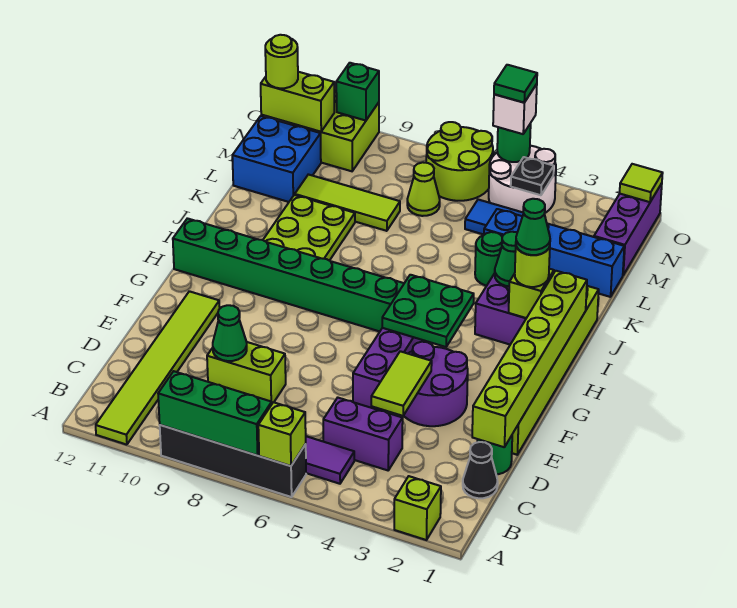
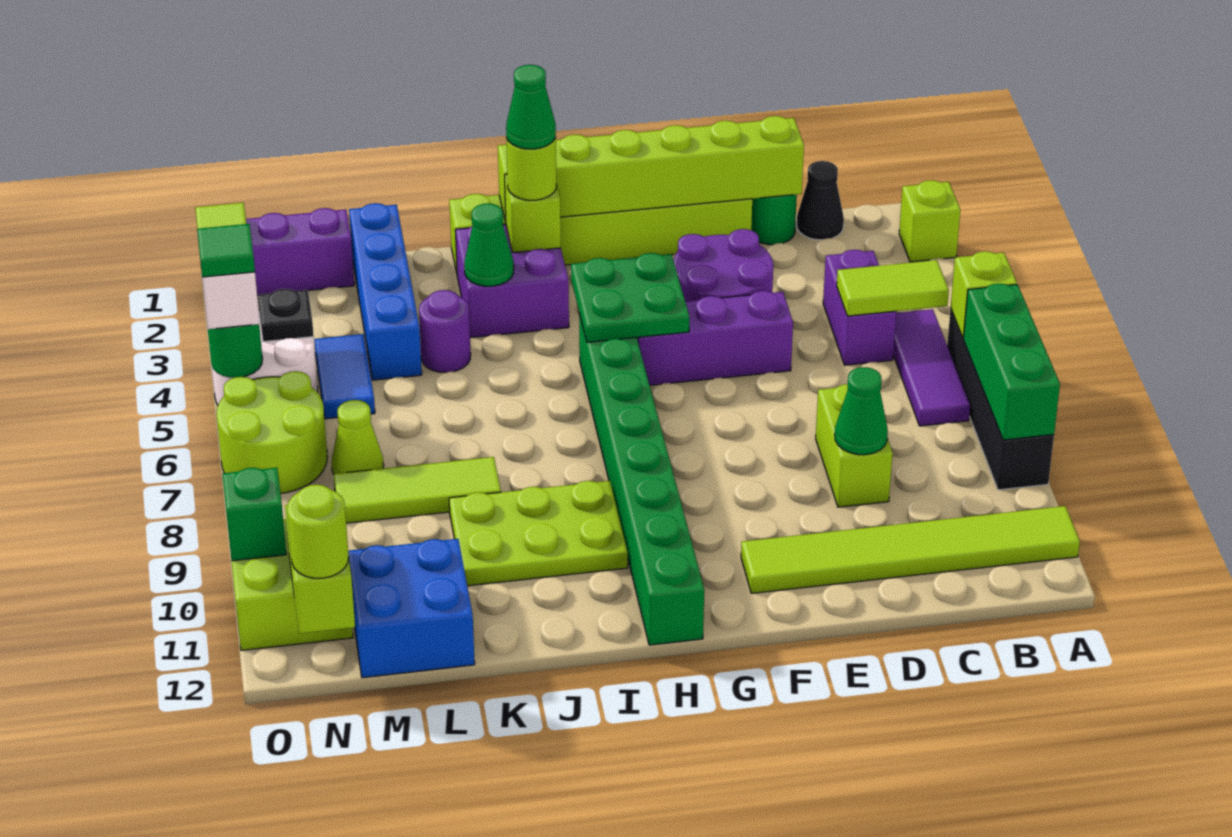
lime tile D4:E4 level 2 -> lime tile B5:C5 level 2
green round brick K4 level 1 -> purple round brick K4 level 1
lime tile L8:L10 level 1 -> lime tile K8:M8 level 1

